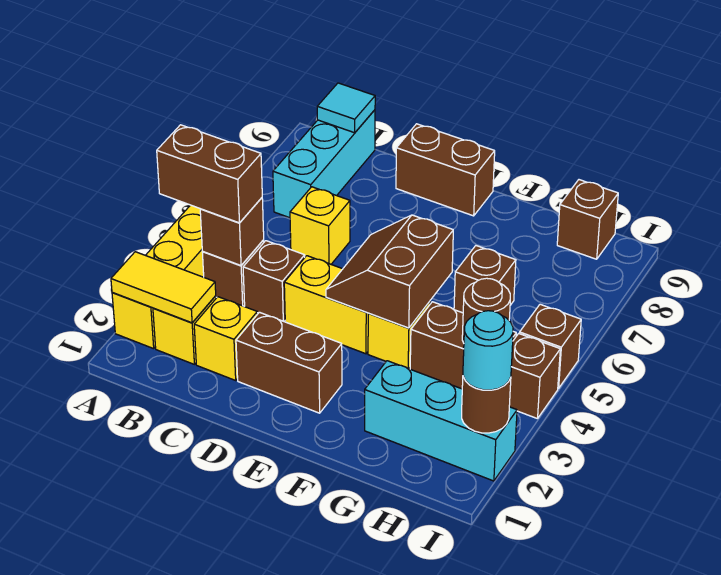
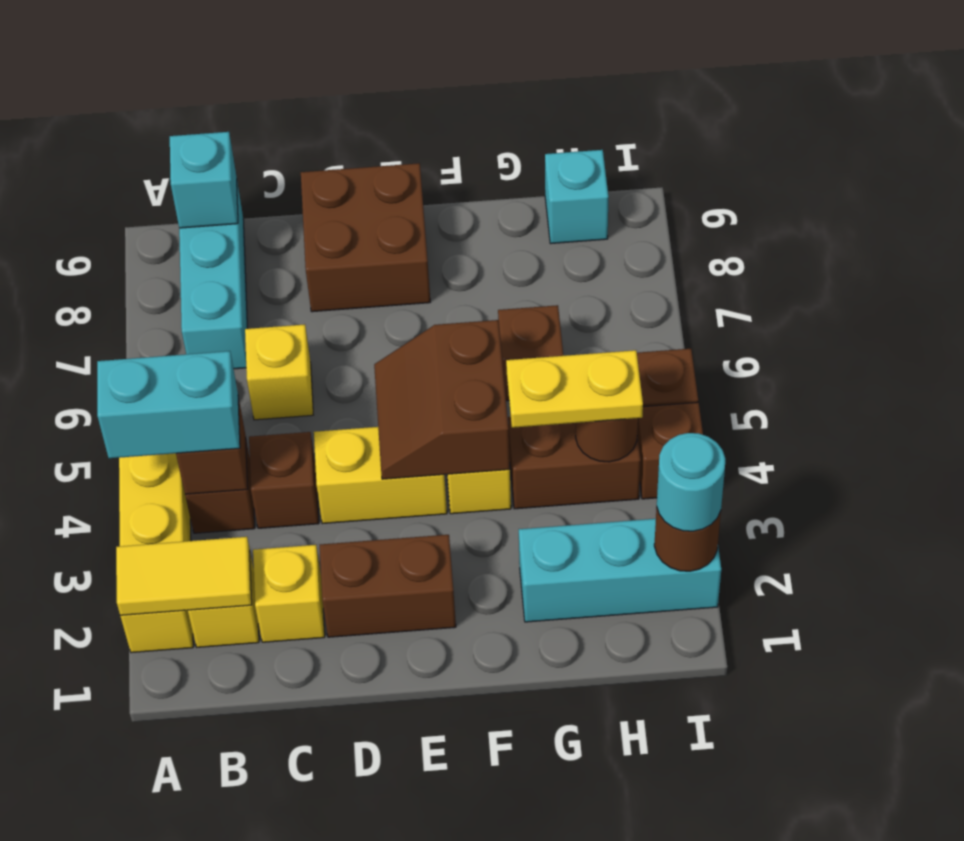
brown brick A4:B4 level 3 -> cyan brick A4:B4 level 3
cyan tile B9 level 2 -> cyan brick B9 level 2
brown brick D9:E9 level 1 -> brown brick D8:E9 level 1
none -> yellow plate G4:H4 level 3
brown brick H9 level 1 -> cyan brick H9 level 1

